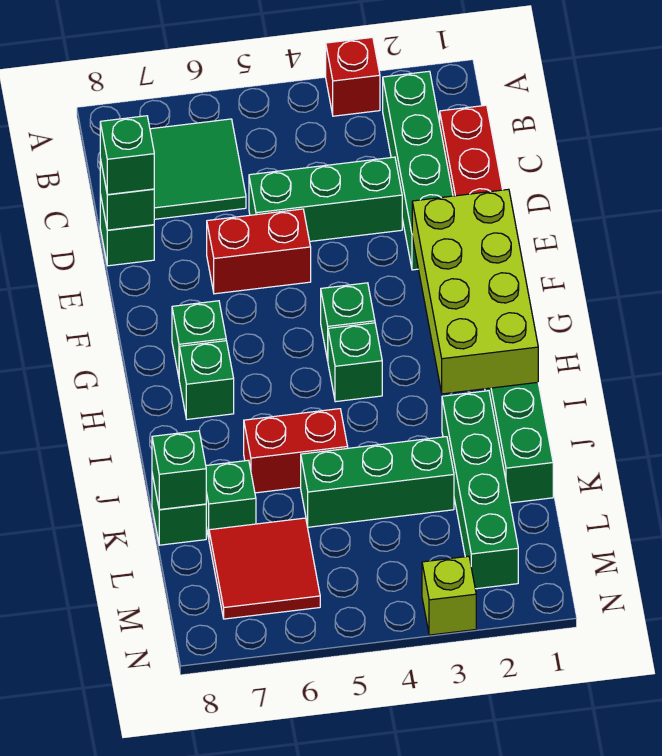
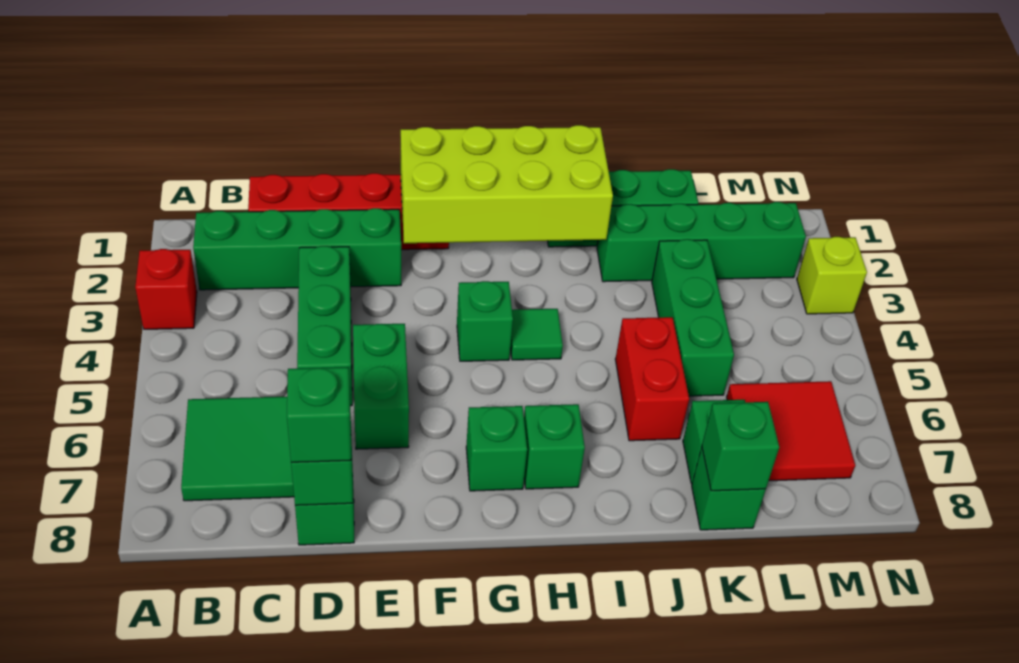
red brick E5:E6 level 1 -> green brick E5:E6 level 1
green brick H4 level 1 -> green tile H4 level 1

